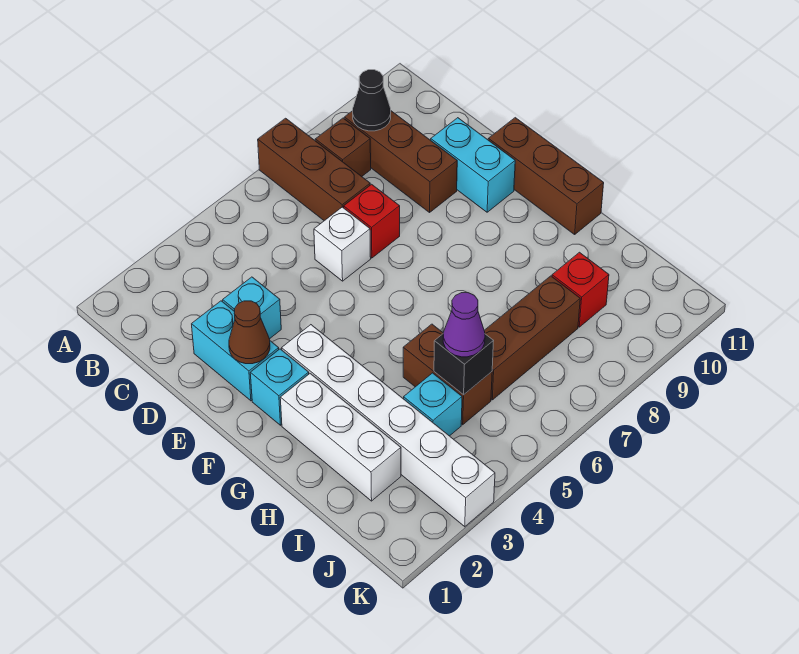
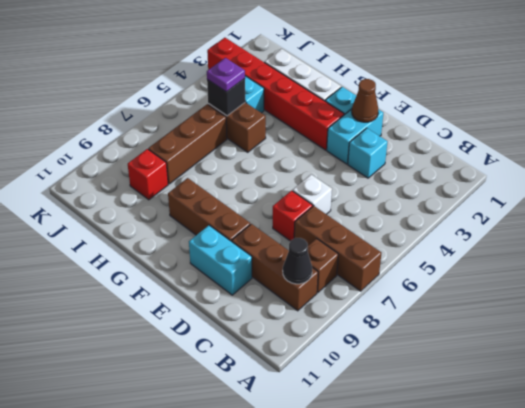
cyan brick D2:E2 level 1 -> cyan brick E2:E3 level 1
brown brick E11:G11 level 1 -> brown brick E9:G9 level 1
white brick F3:K3 level 1 -> red brick F3:K3 level 1
purple cone I5 level 3 -> purple plate I5 level 3

